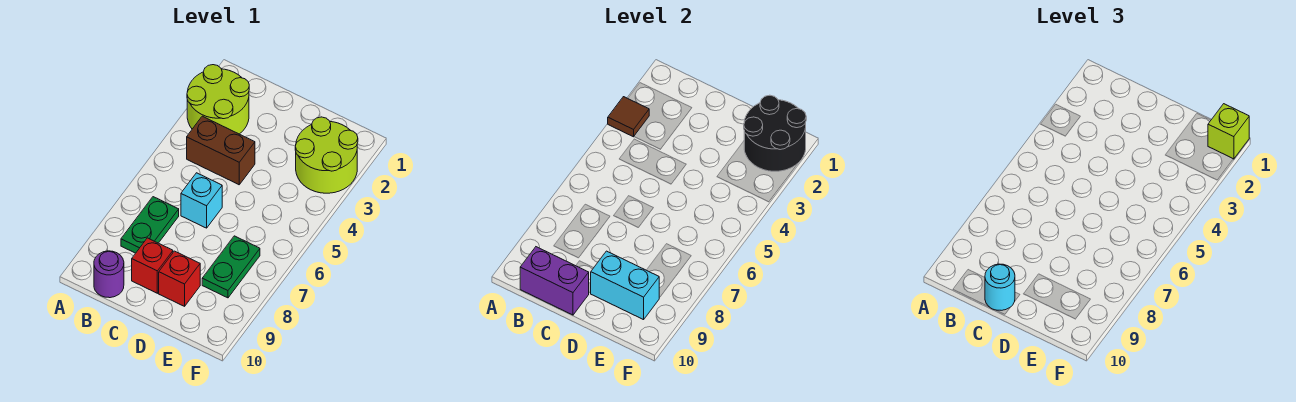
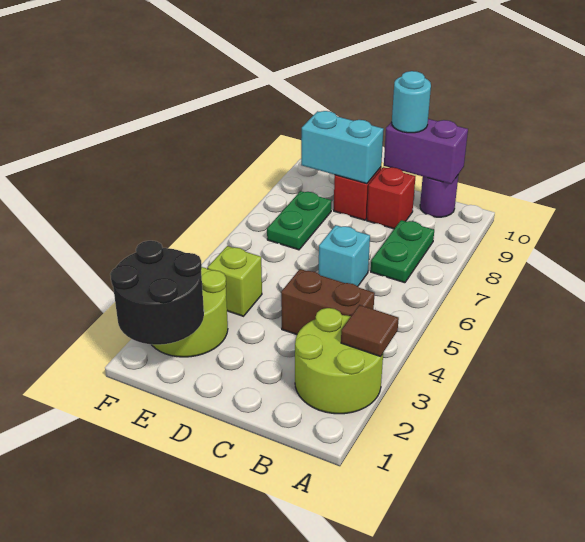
lime brick F1 level 3 -> lime brick E4 level 1

